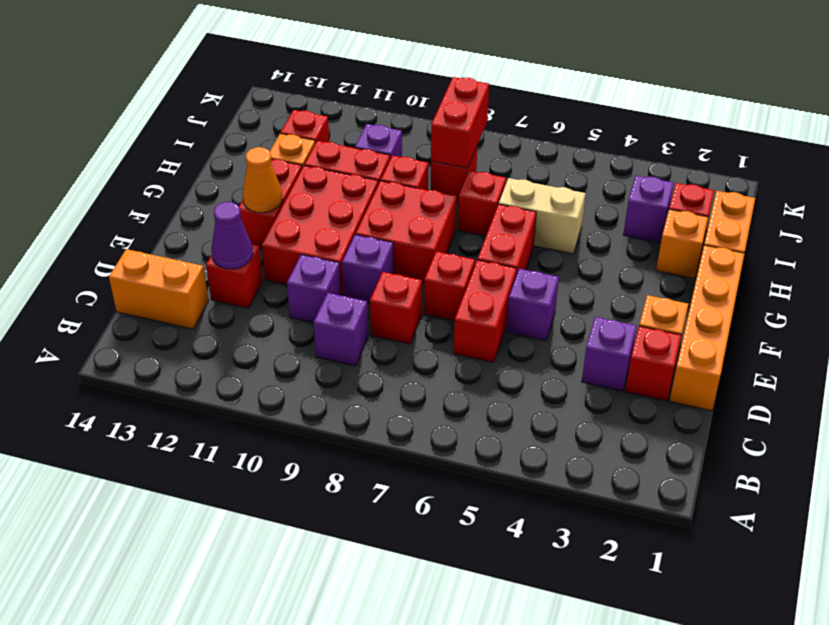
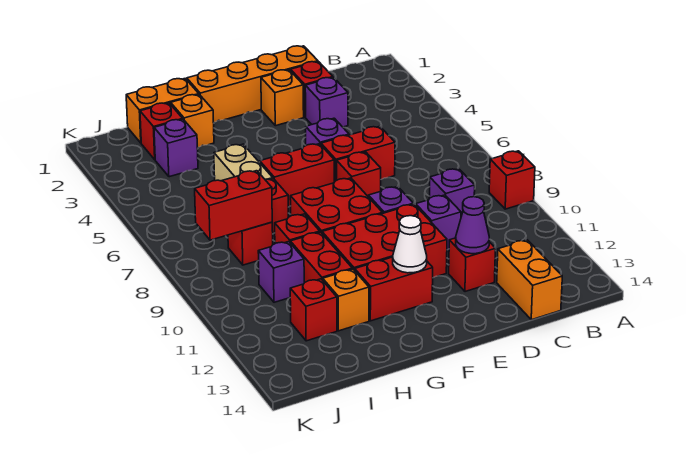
red brick D8 level 1 -> red brick A9 level 1
orange cone F12 level 2 -> white cone F12 level 2

